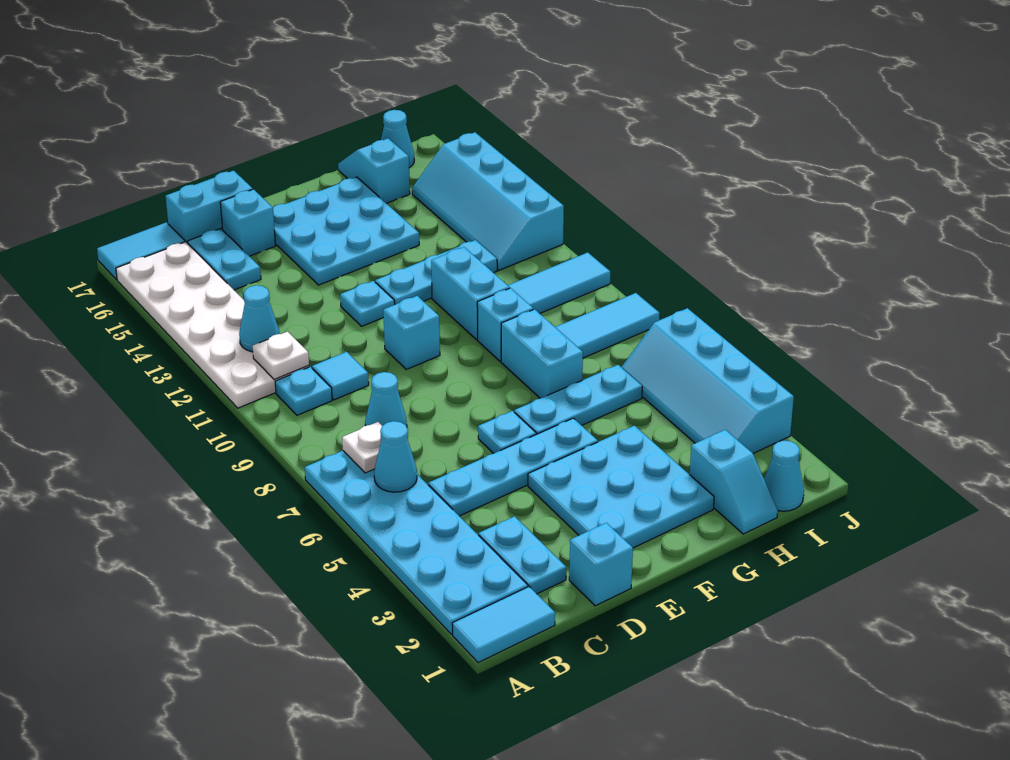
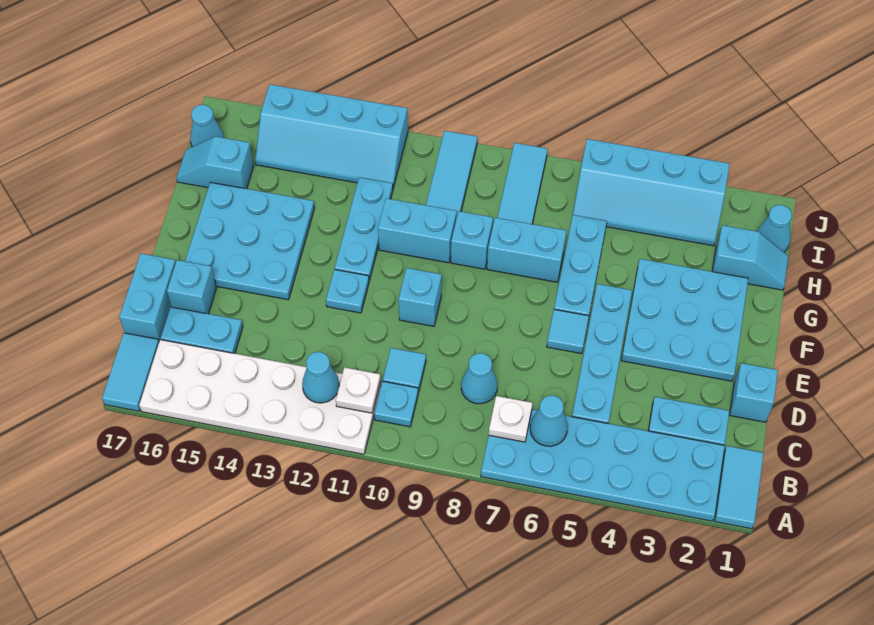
cyan plate E6 level 1 -> cyan tile E6 level 1

